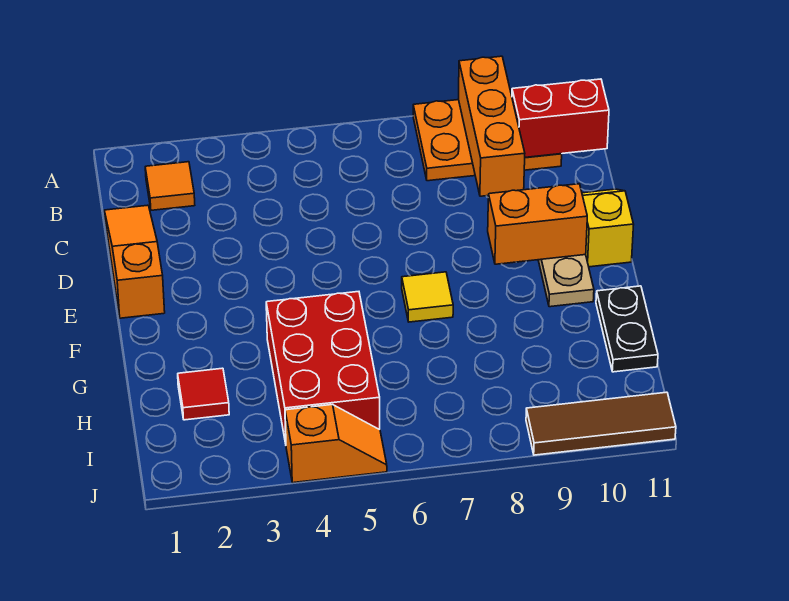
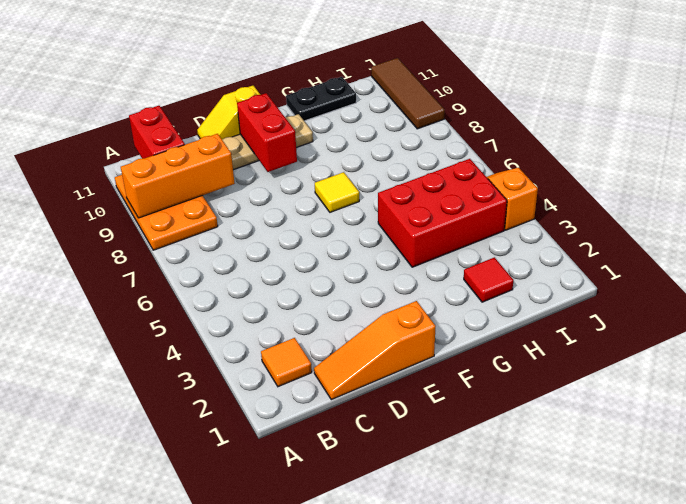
orange brick E9:E10 level 2 -> red brick E9:E10 level 2

